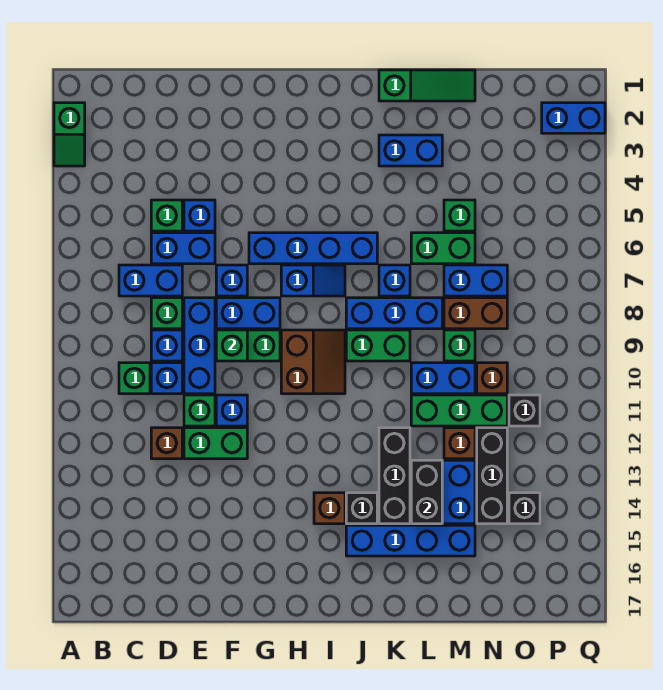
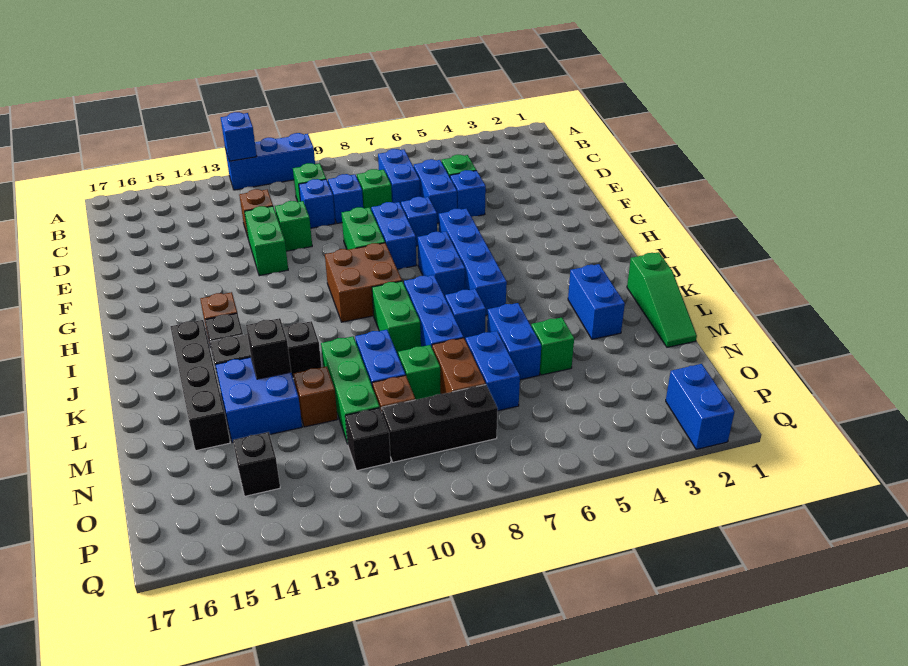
green slope A2:A3 level 1 top 2 -> none
blue brick E8:E10 level 1 -> blue brick A10:A12 level 1
green brick F9 level 2 -> none
blue brick F11 level 1 -> blue brick A12 level 2
blue slope H7:I7 level 1 top H -> blue brick H7:I7 level 1
brown slope H9:I10 level 1 top H -> brown brick H9:I10 level 1
blue brick J15:M15 level 1 -> black brick J15:M15 level 1
green brick L6:M6 level 1 -> blue brick L6:M6 level 1
black brick L13:L14 level 2 -> black brick L13 level 2
black brick N12:N14 level 1 -> black brick O8:O10 level 1

